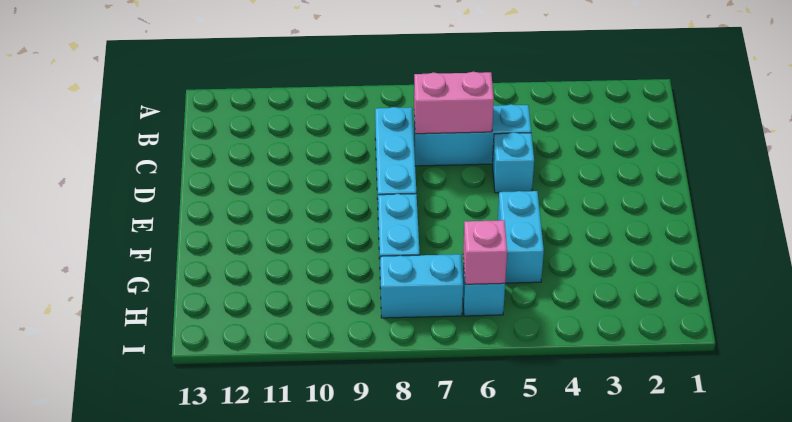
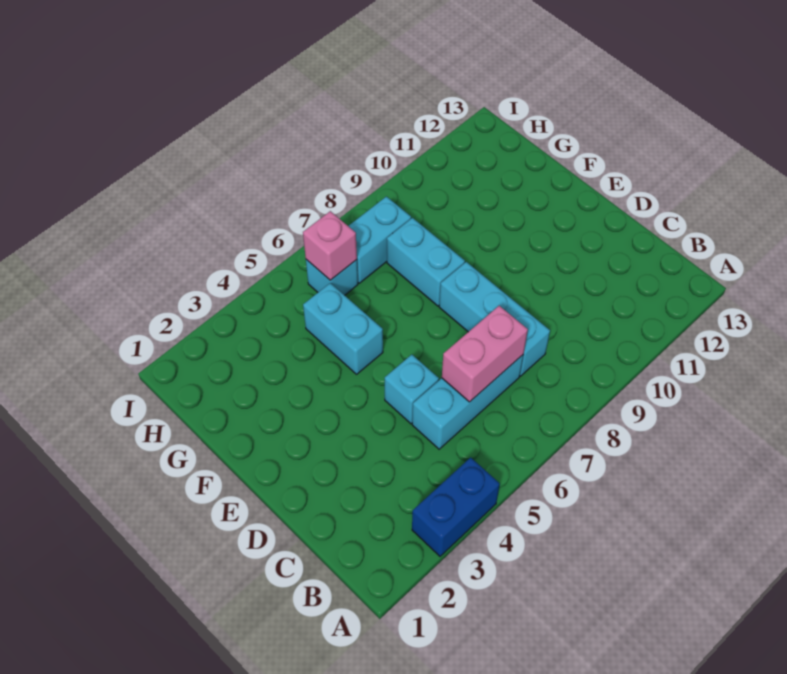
none -> blue brick A3:A4 level 1

